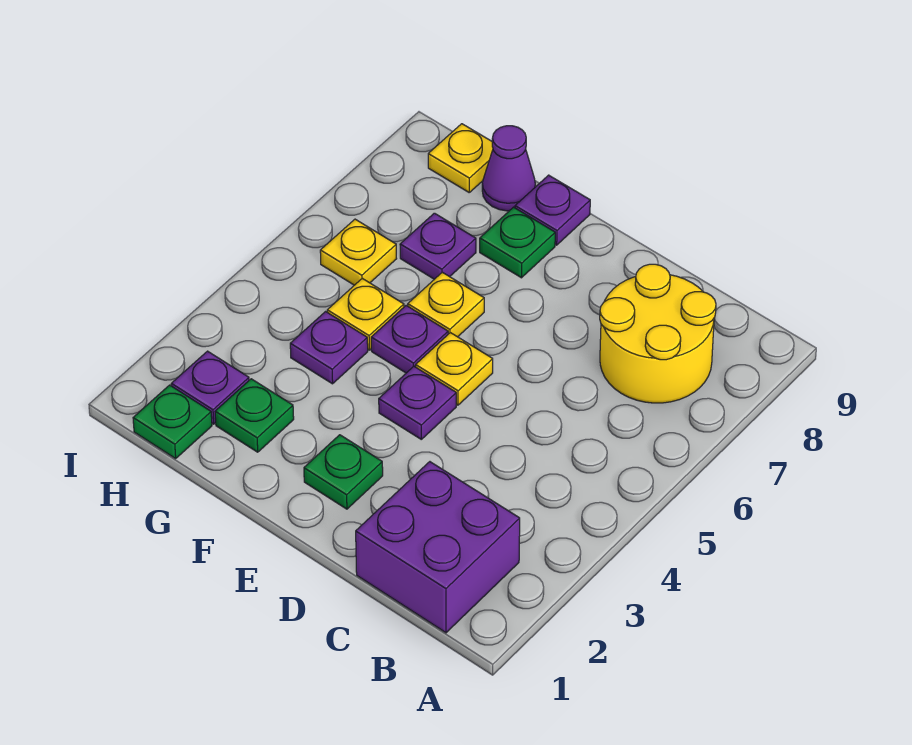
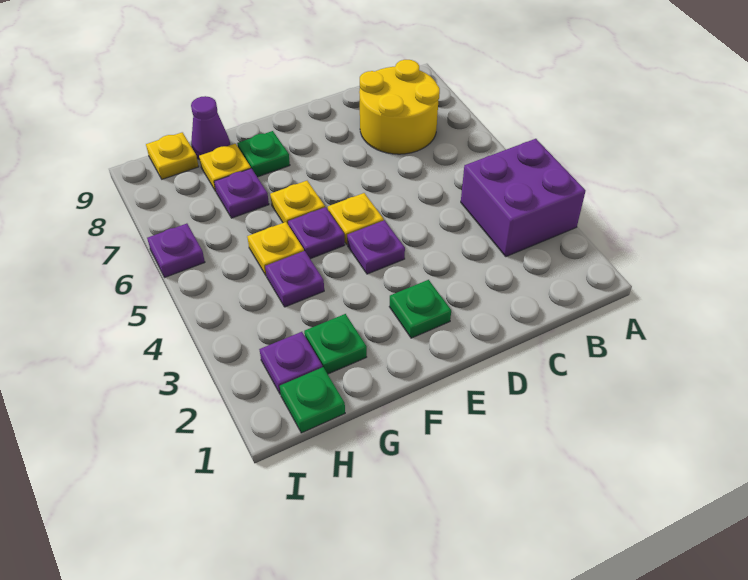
purple brick B1:C2 level 1 -> purple brick A3:B4 level 1
purple plate F9 level 1 -> purple plate I6 level 1
yellow plate H6 level 1 -> yellow plate G8 level 1

